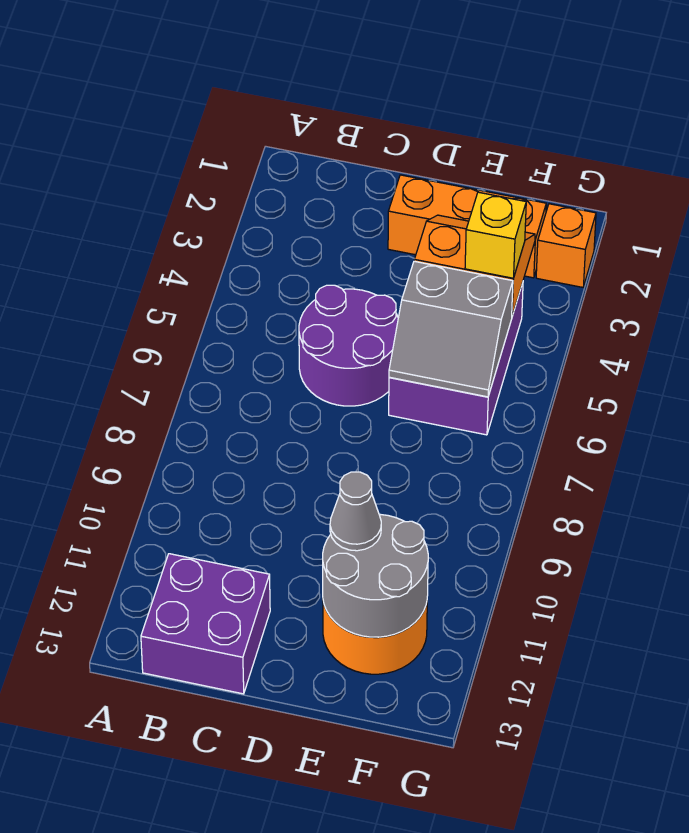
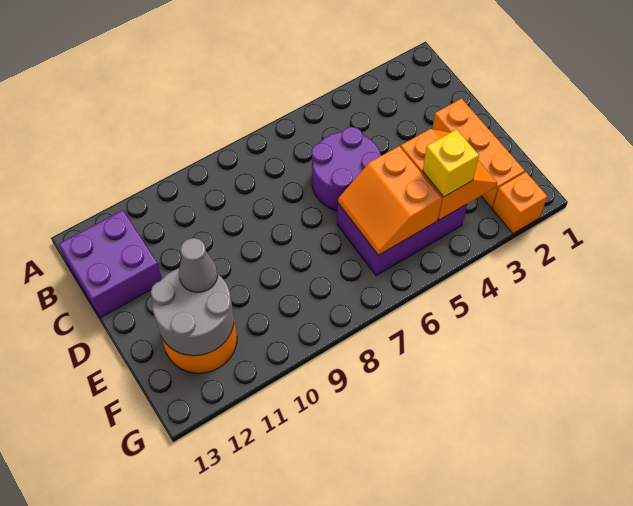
grey slope E5:F6 level 2 top 5 -> orange slope E5:F6 level 2 top 5

